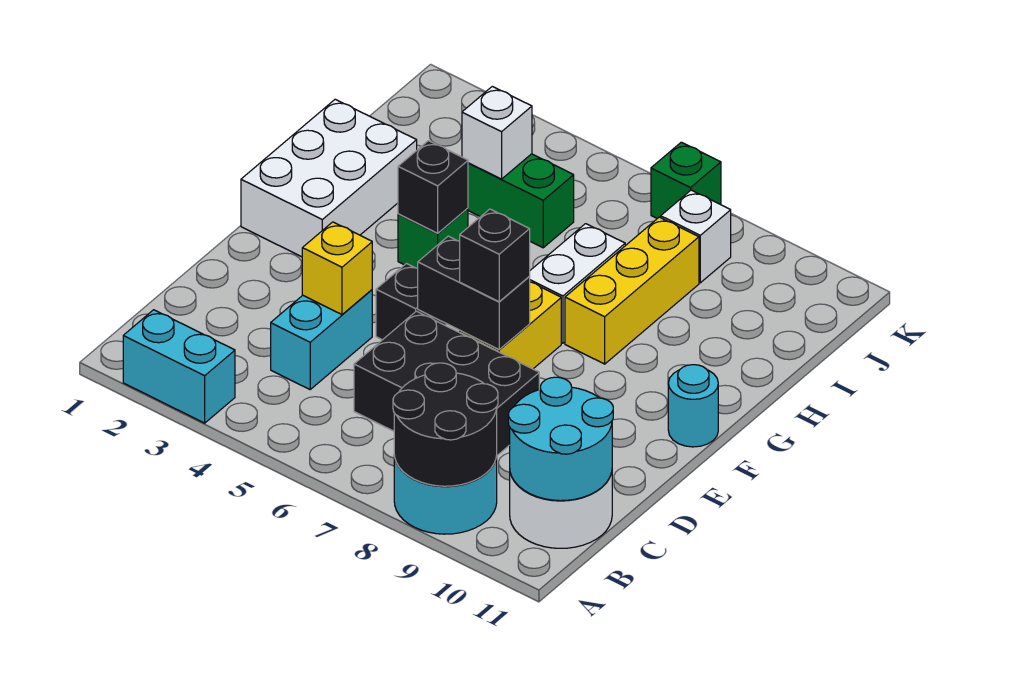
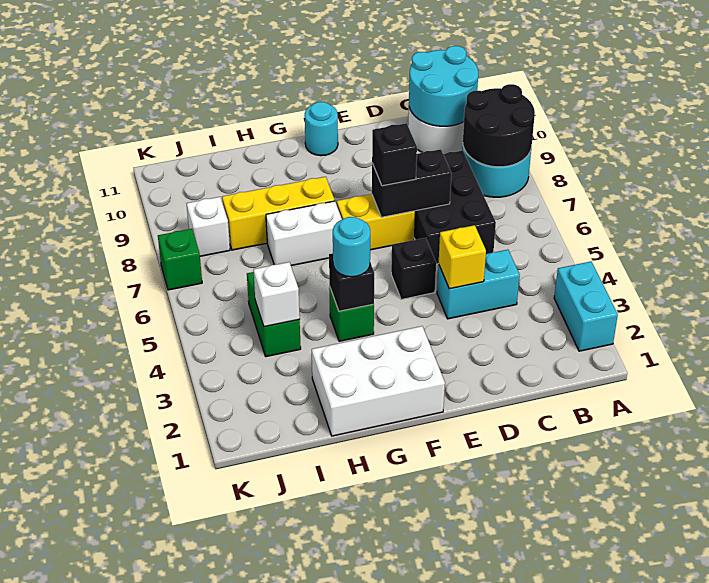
black brick E6:E7 level 2 -> black brick D7:E7 level 2
none -> cyan round brick G4 level 3

